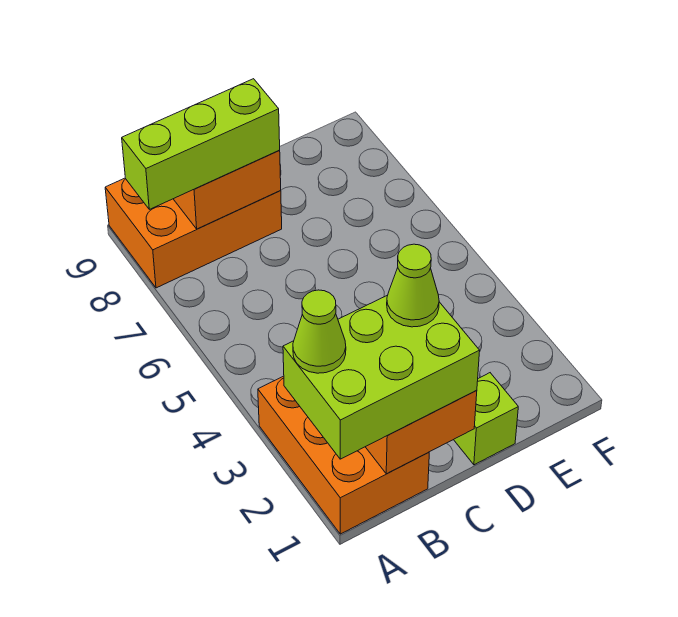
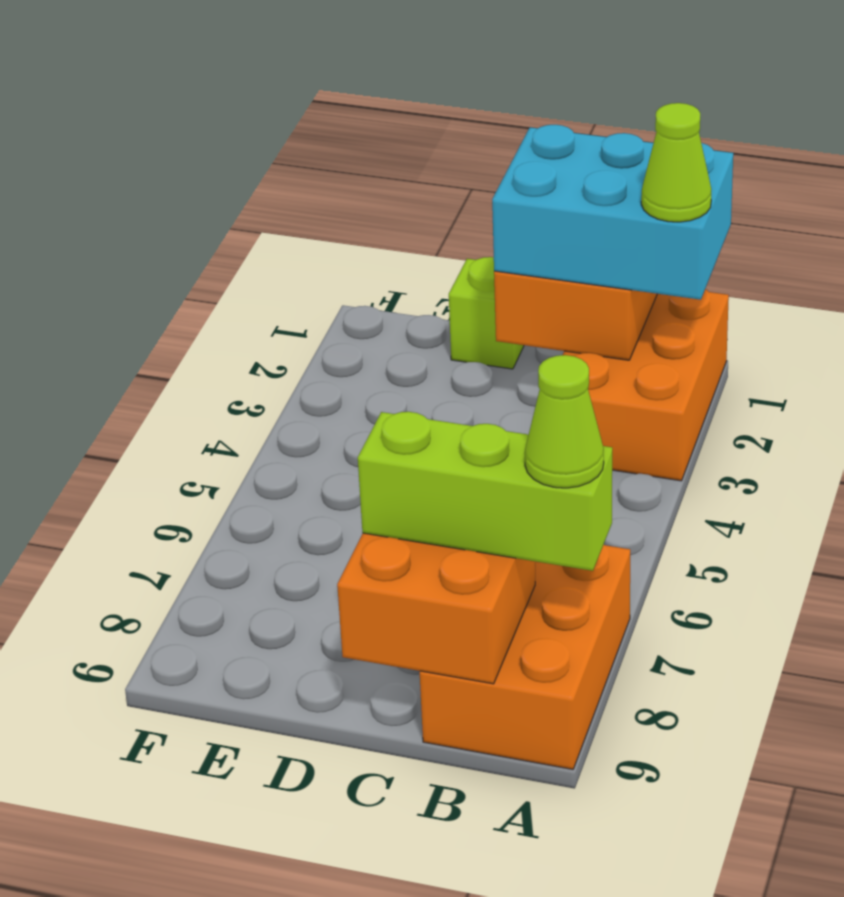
lime brick A1:C2 level 3 -> cyan brick A1:C2 level 3
orange brick A8:C9 level 1 -> orange brick A7:B9 level 1
lime cone C2 level 4 -> lime cone A8 level 4

